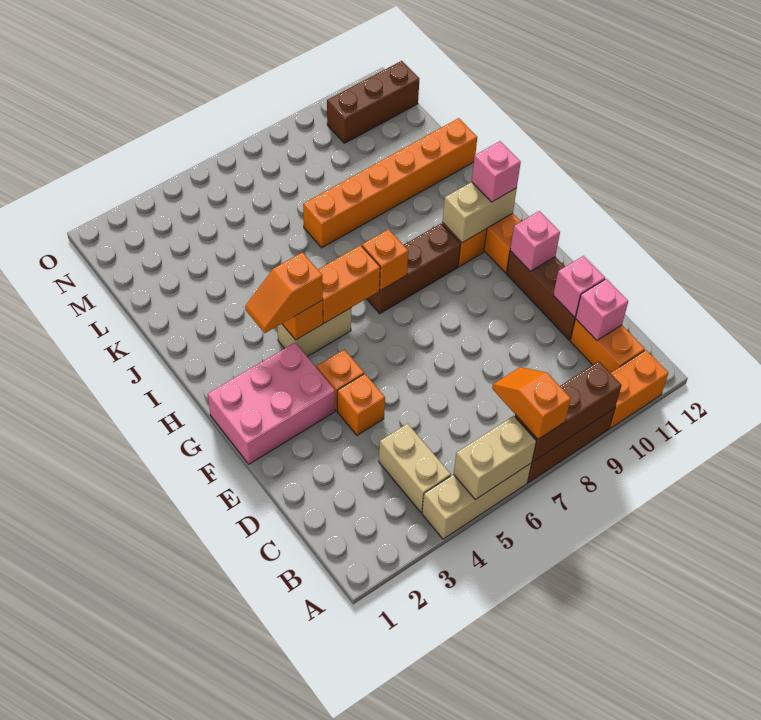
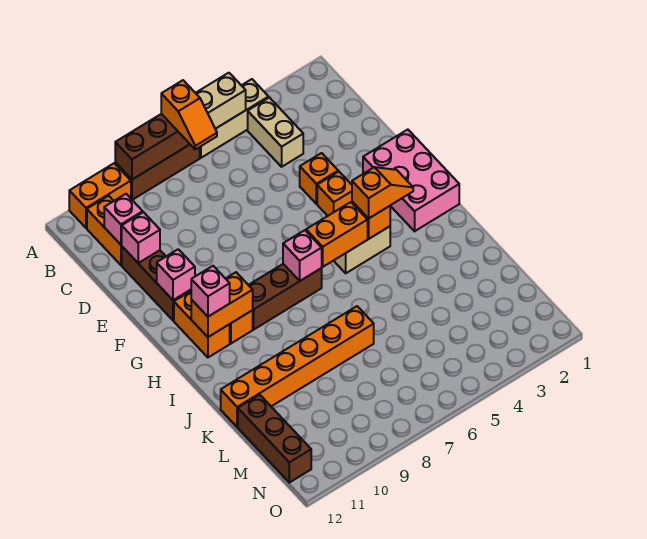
pink brick F1:G3 level 1 -> pink brick F1:H2 level 1
orange brick H7 level 2 -> pink brick H7 level 2
tan brick H10:H11 level 2 -> orange brick H10:H11 level 2
brown brick N10:N12 level 1 -> brown brick L12:N12 level 1

